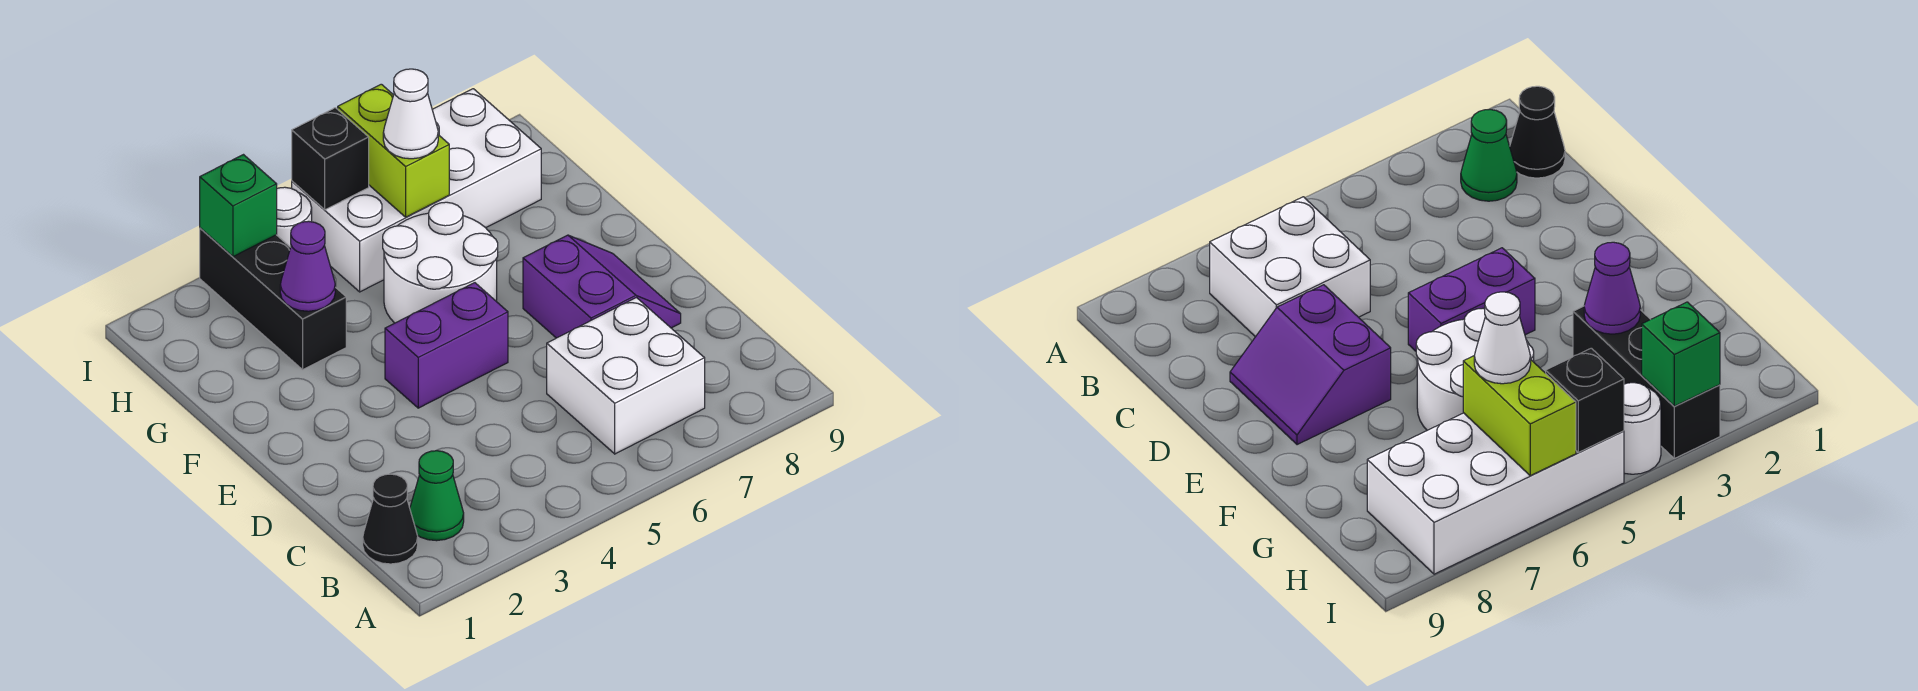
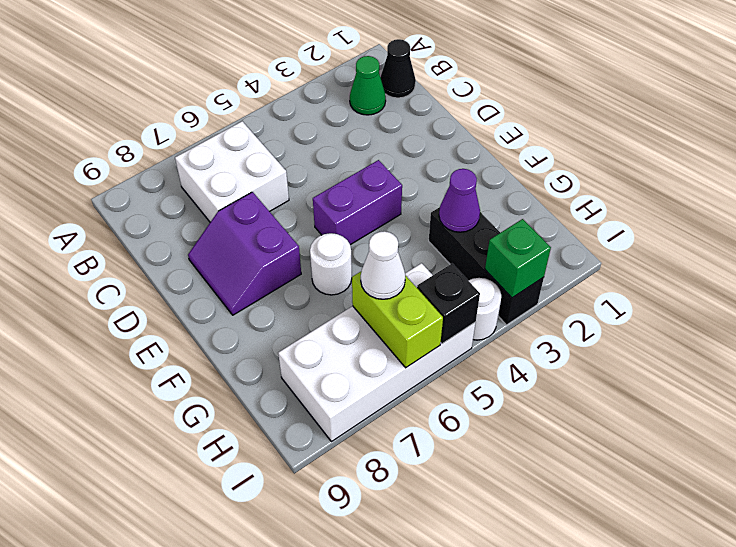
white round brick F5:G6 level 1 -> white round brick F6 level 1

